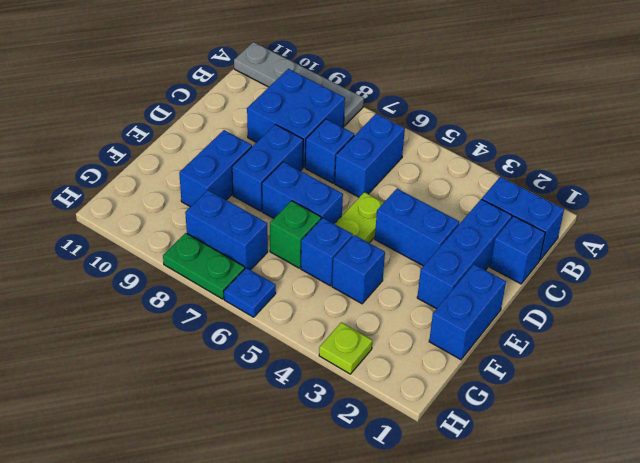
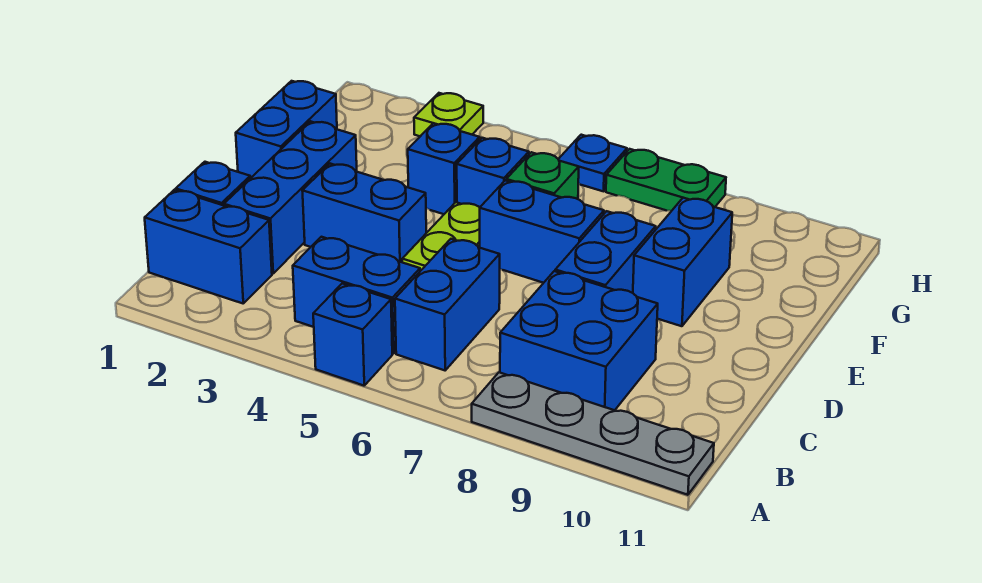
blue brick C7 level 1 -> blue brick A5 level 1
blue brick G7:G8 level 1 -> blue brick B4:B5 level 1

